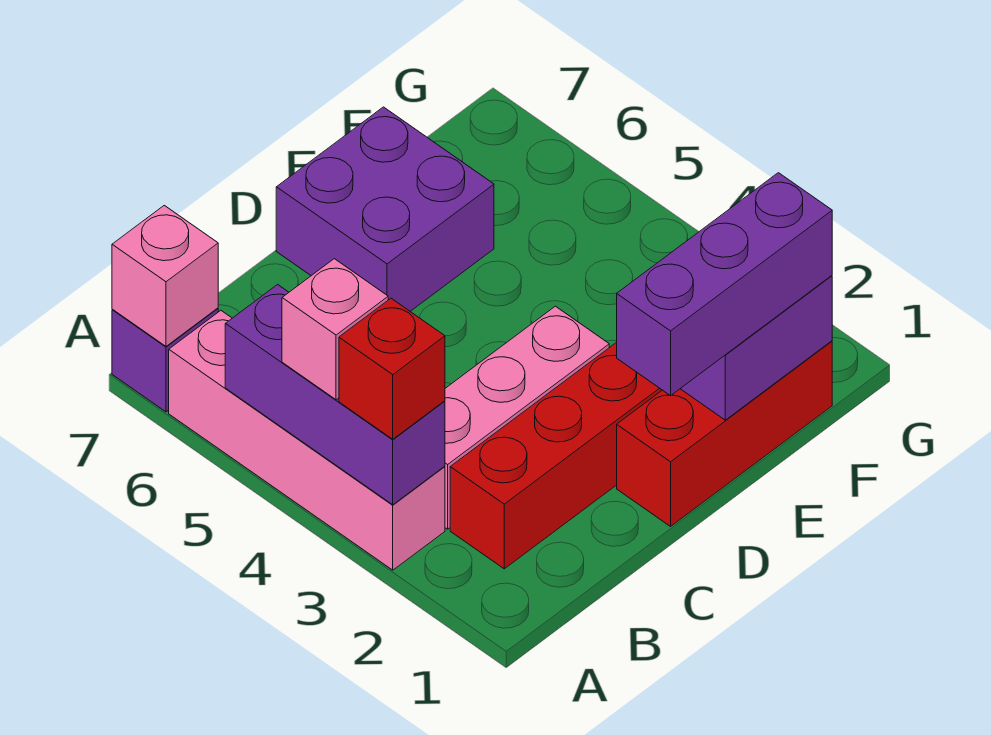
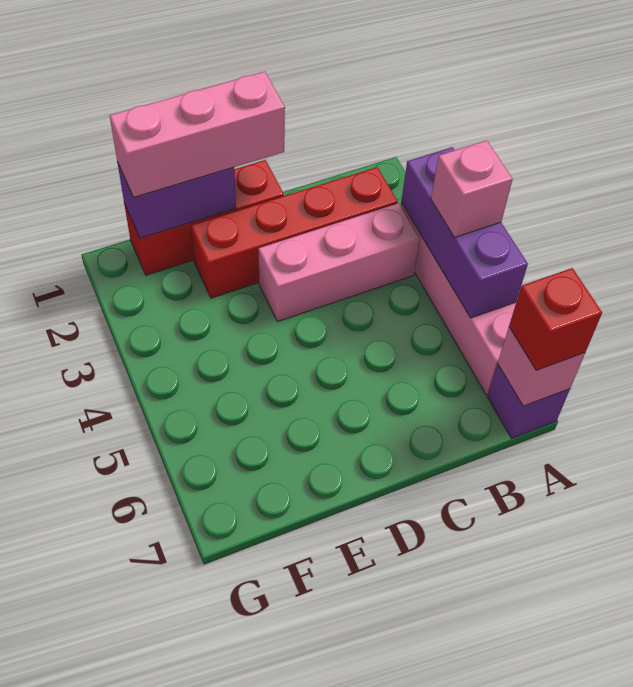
red brick A3 level 3 -> red brick A7 level 3
purple brick D1:F1 level 3 -> pink brick D1:F1 level 3
purple brick D6:E7 level 1 -> none

